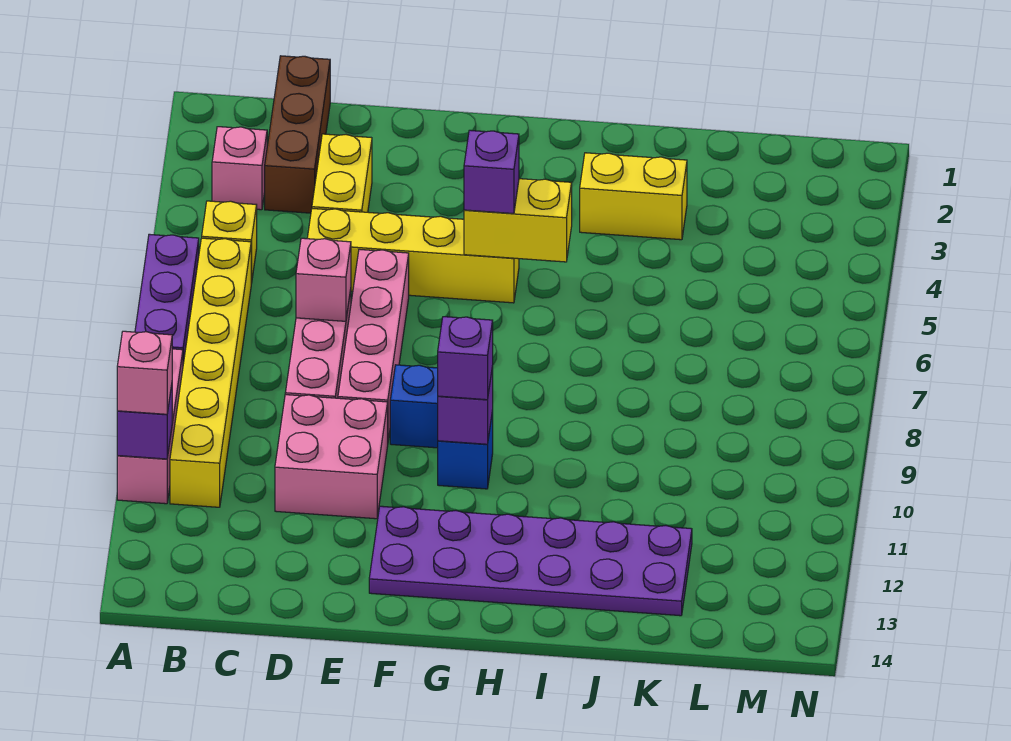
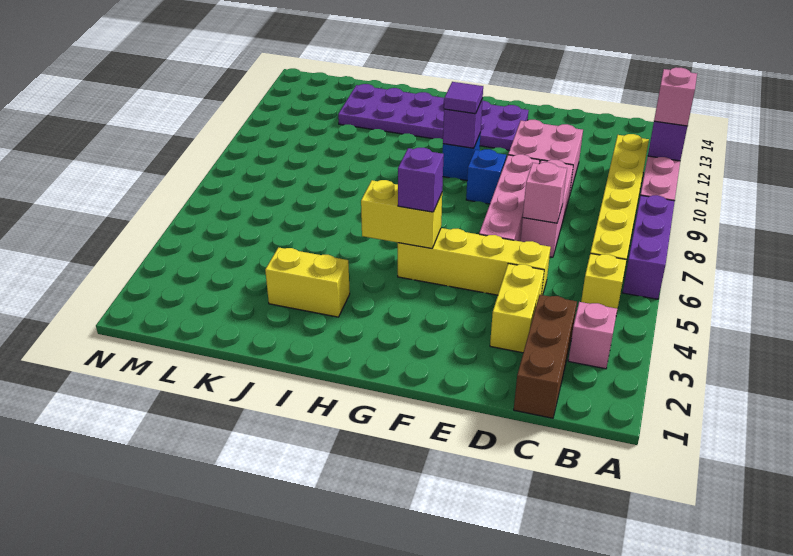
purple brick G10 level 3 -> purple tile G10 level 3

